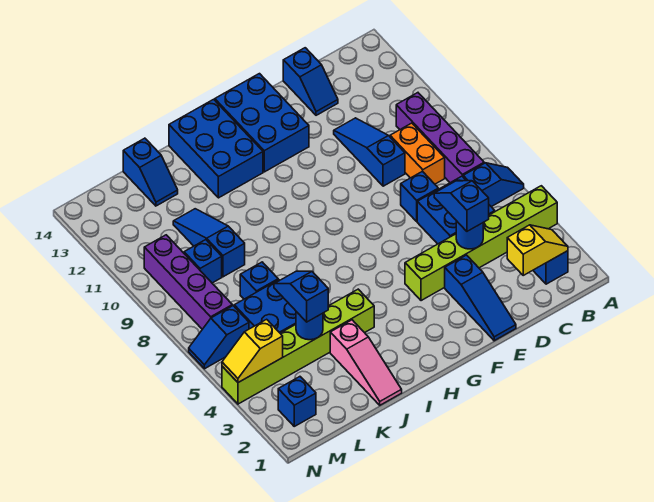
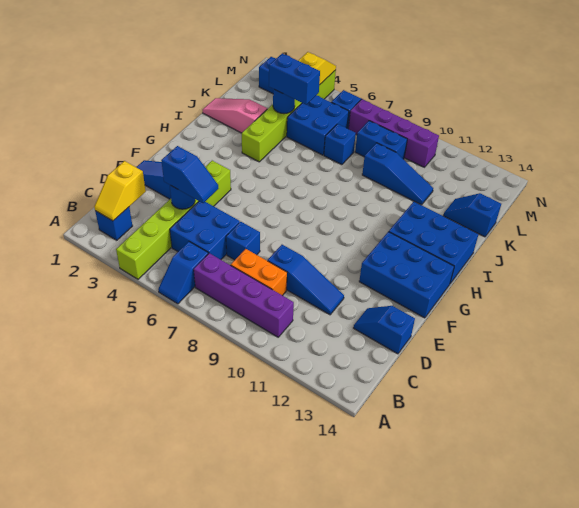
blue slope K4:K5 level 3 top 4 -> blue brick K4:K5 level 3
blue brick L9 level 1 -> blue brick L8:L9 level 1

